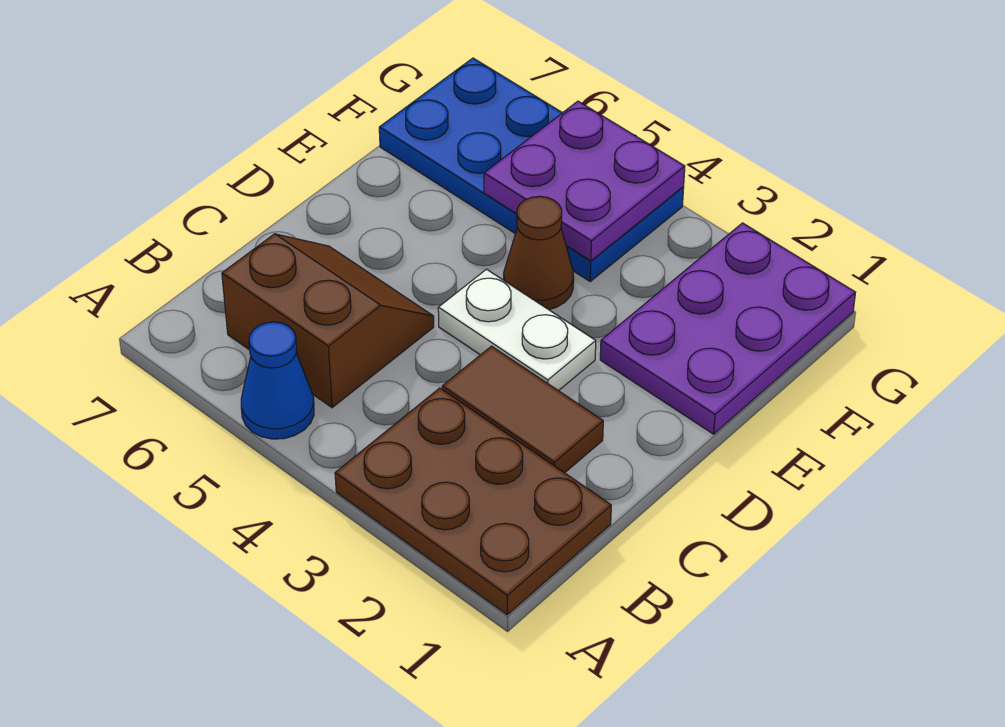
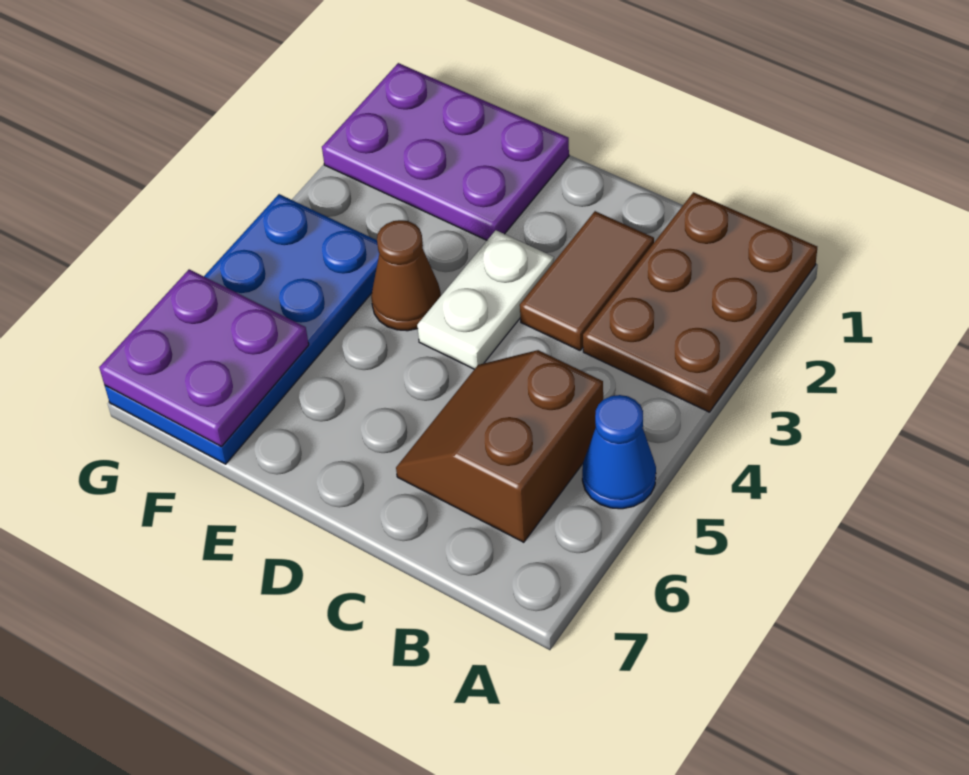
purple plate F4:G5 level 2 -> purple plate F6:G7 level 2

